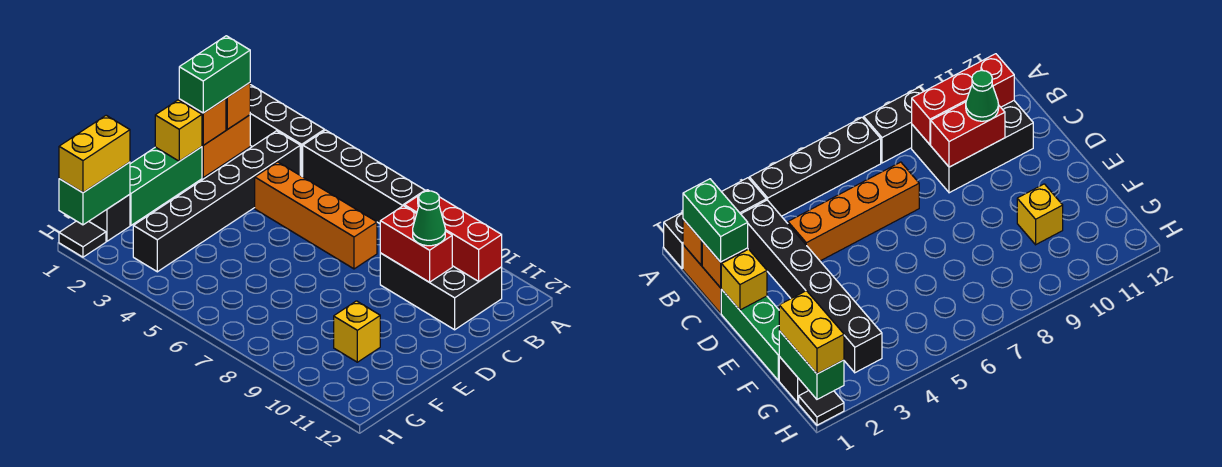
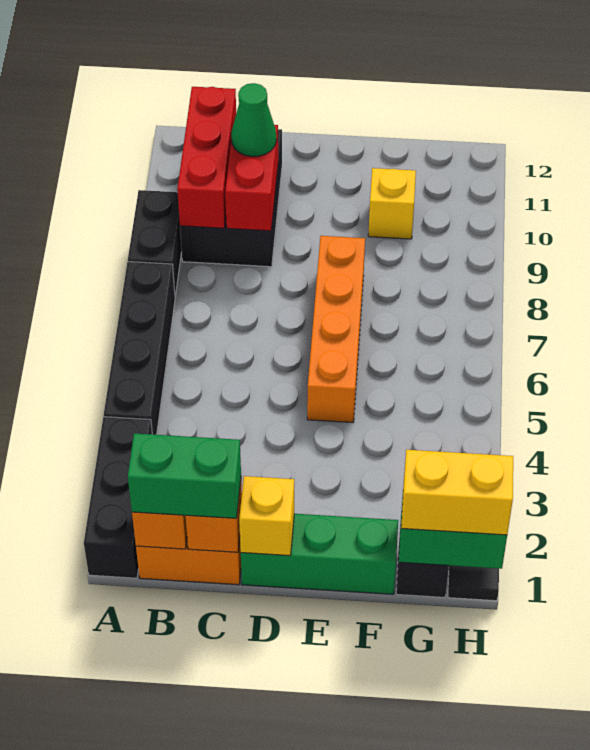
black brick B3:G3 level 1 -> none
orange brick C4:C7 level 1 -> orange brick E5:E8 level 1

